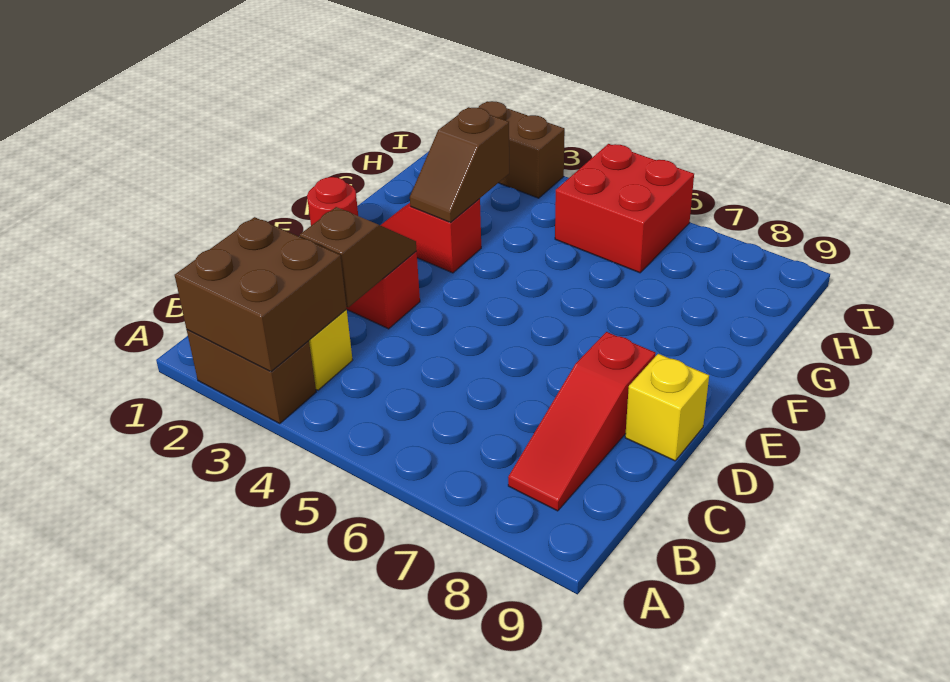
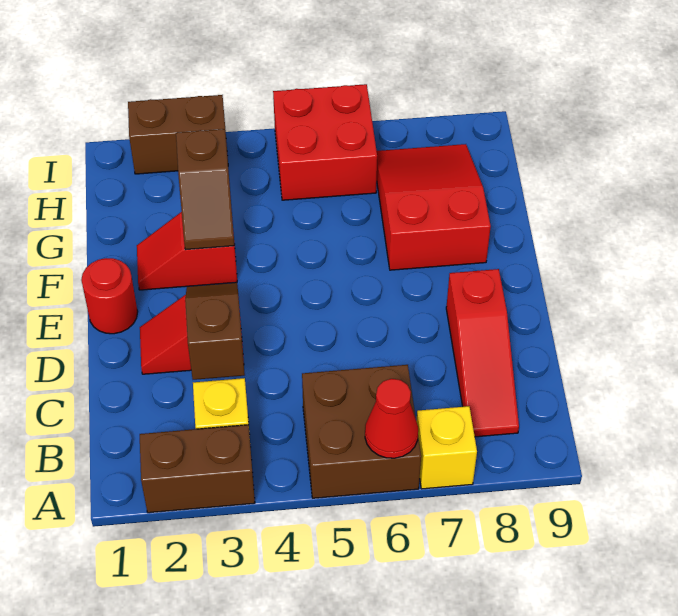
brown brick A2:B3 level 2 -> brown brick A5:B6 level 1
none -> red cone A6 level 2
yellow brick D9 level 1 -> yellow brick A7 level 1
none -> red slope F7:H8 level 1 top F

